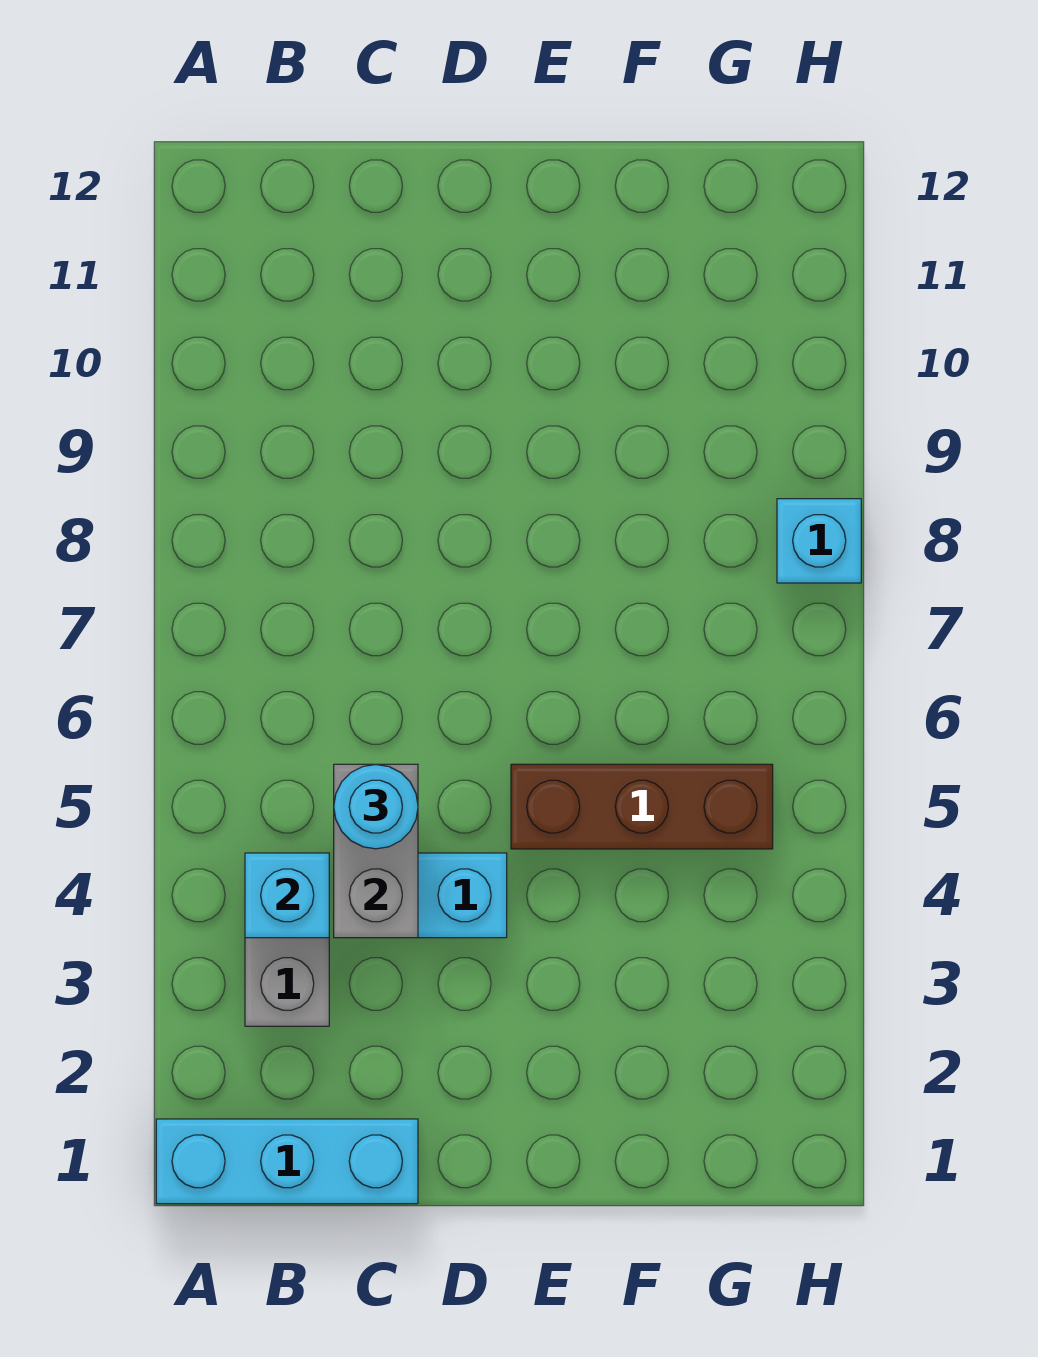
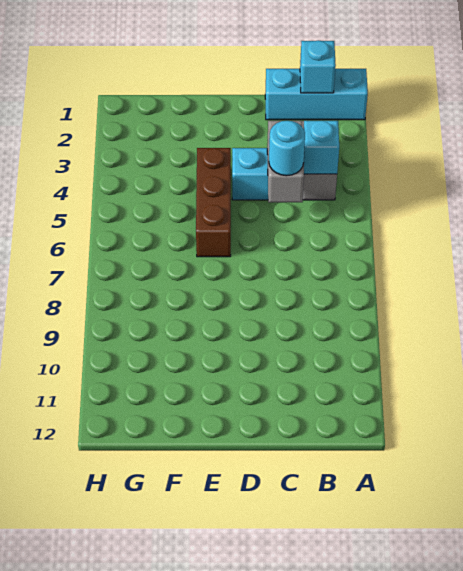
brown brick E5:G5 level 1 -> brown brick E4:E6 level 1
cyan brick H8 level 1 -> cyan brick B1 level 2

